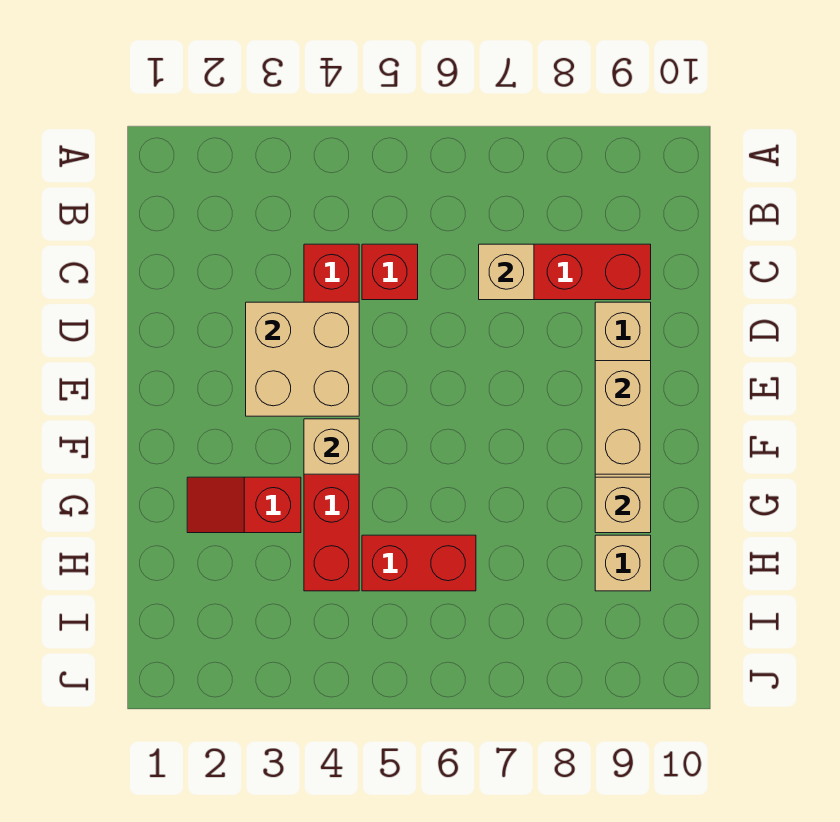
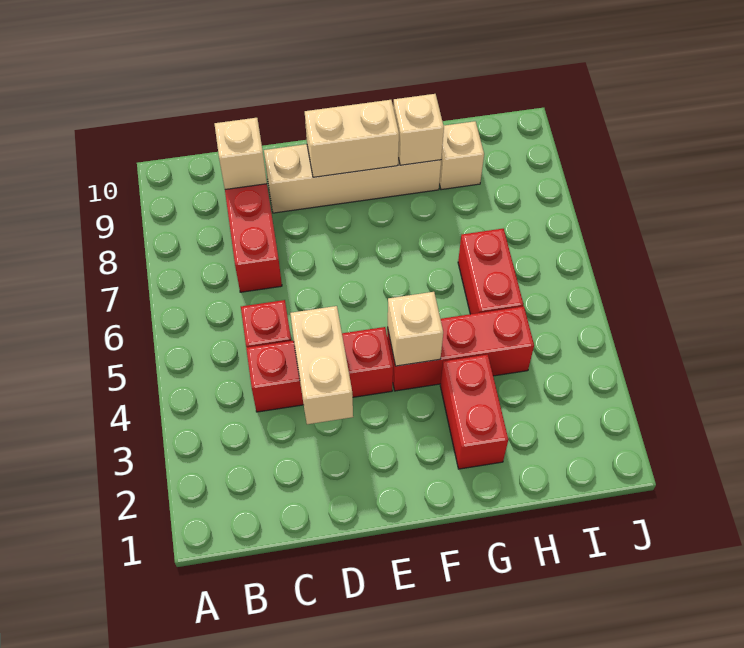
tan brick C7 level 2 -> tan brick C9 level 2
tan brick D3:E4 level 2 -> tan brick D3:D4 level 2
red slope G2:G3 level 1 top 3 -> red brick G2:G3 level 1

